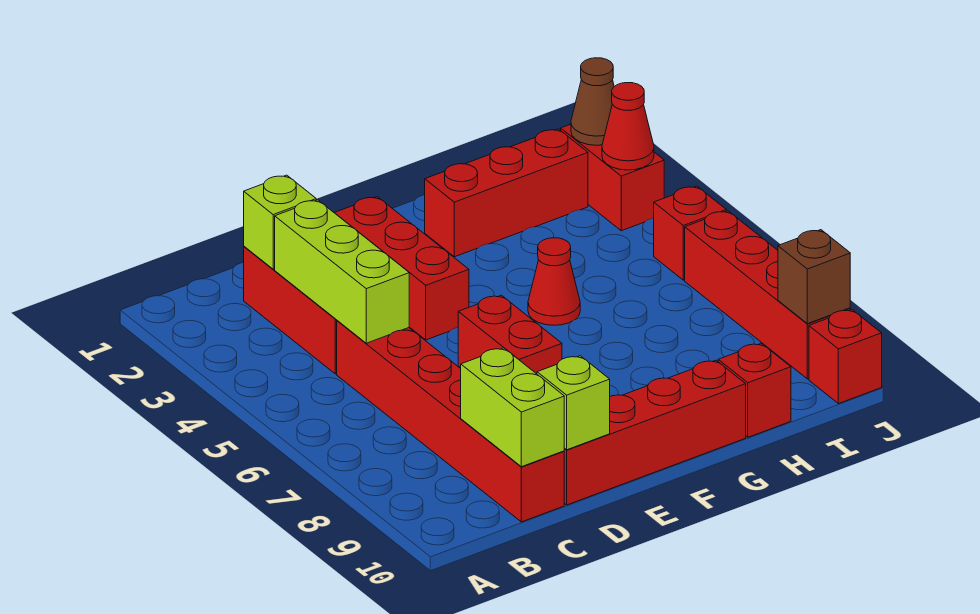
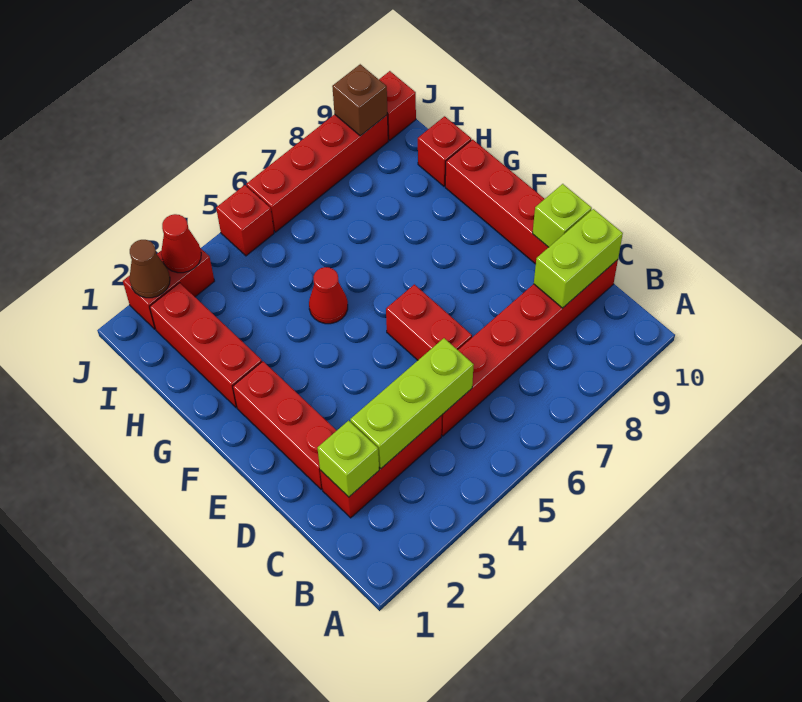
red brick E2:E4 level 1 -> red brick D2:F2 level 1
red brick E6:E7 level 1 -> red brick D6:E6 level 1

